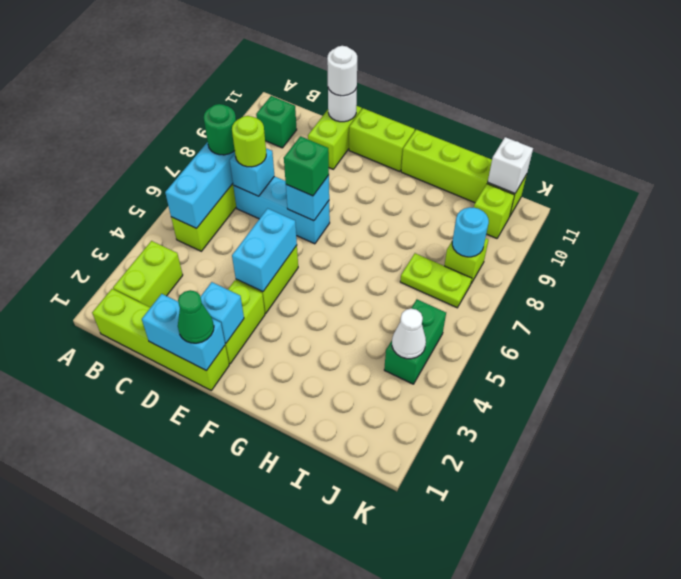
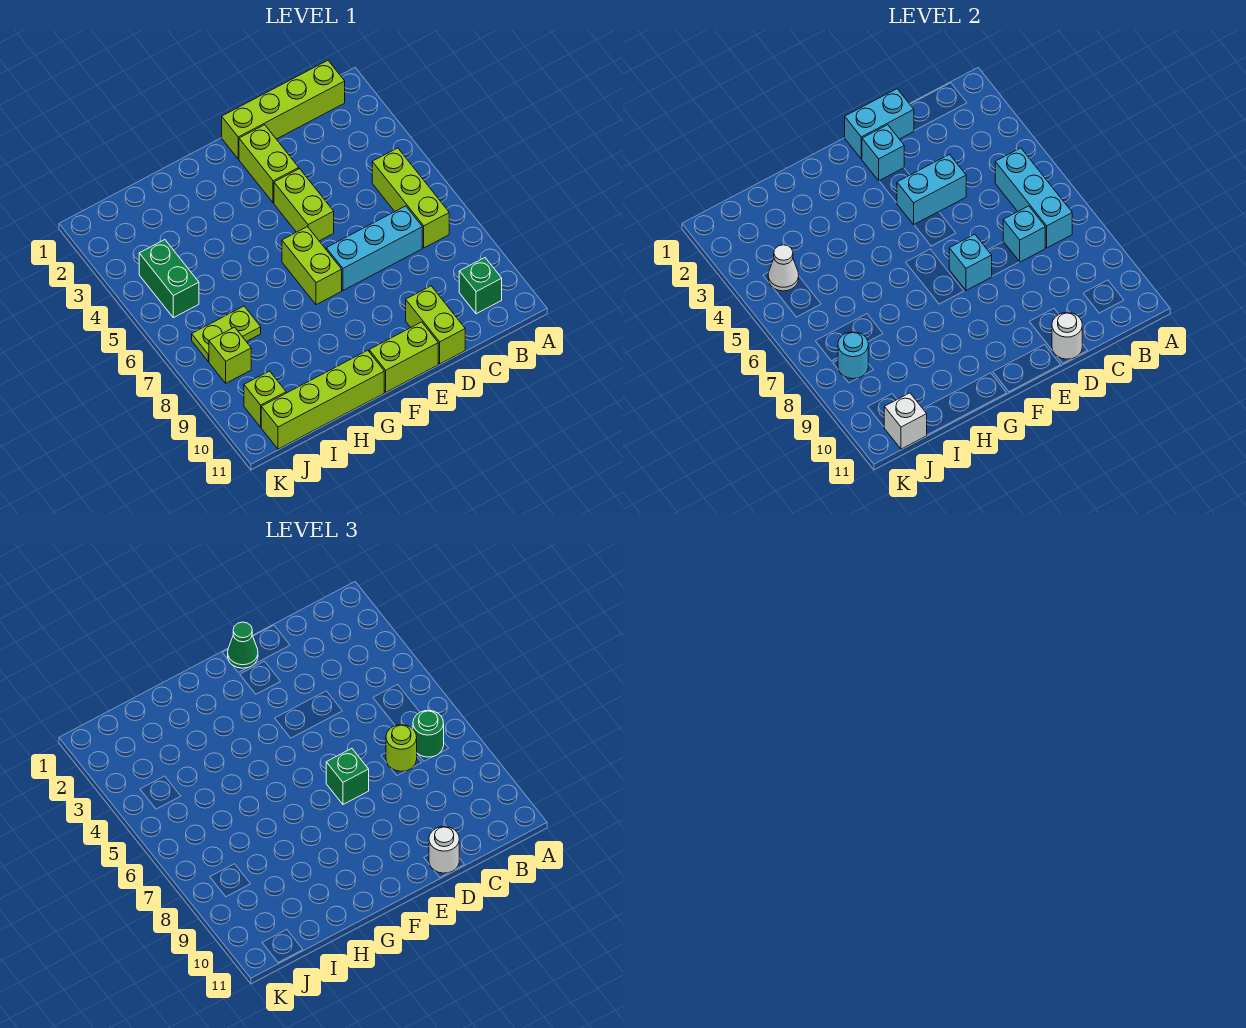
lime brick B2:B3 level 1 -> lime brick F6:F7 level 1
cyan brick E4:E5 level 2 -> cyan brick D4:E4 level 2

